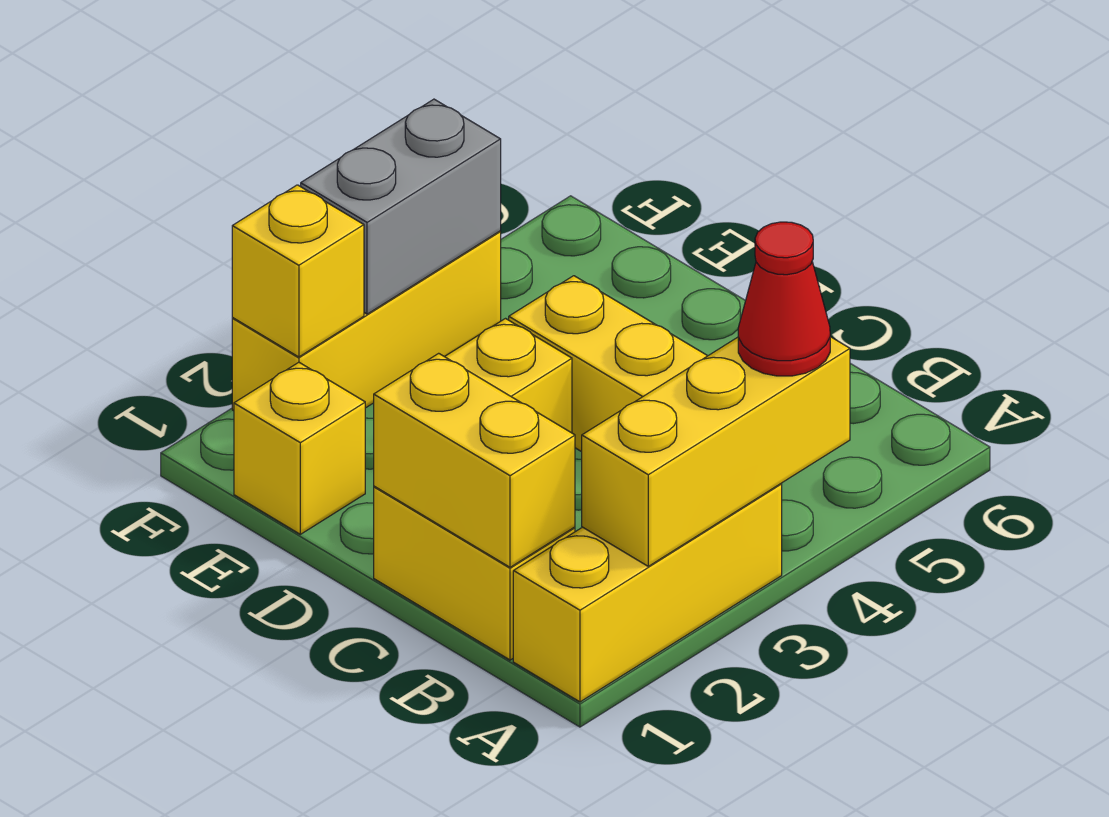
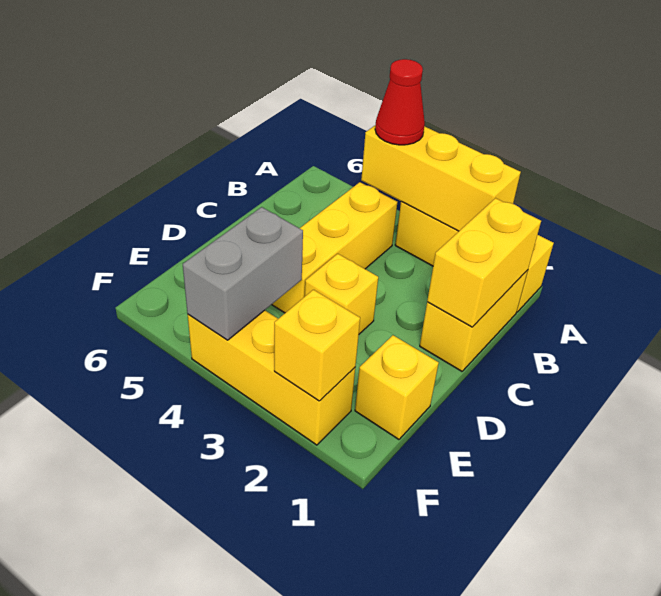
grey brick F3:F4 level 2 -> grey brick E4:F4 level 2

